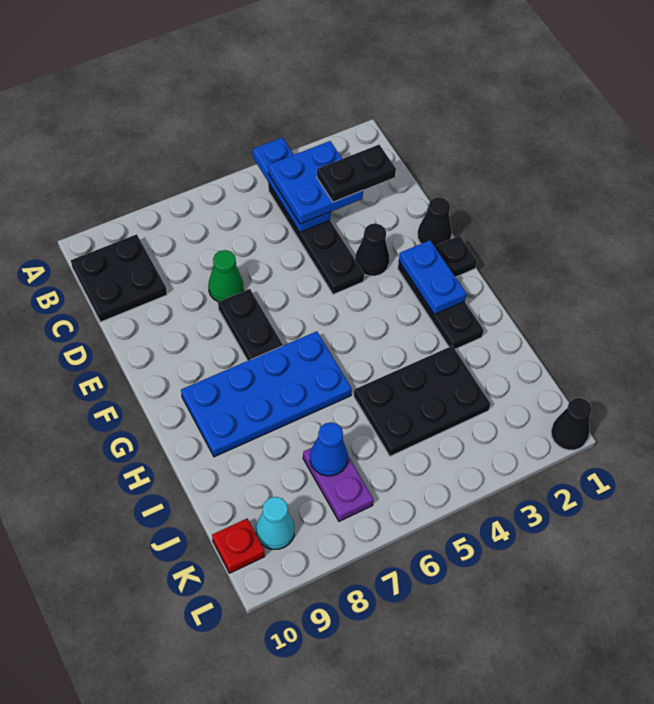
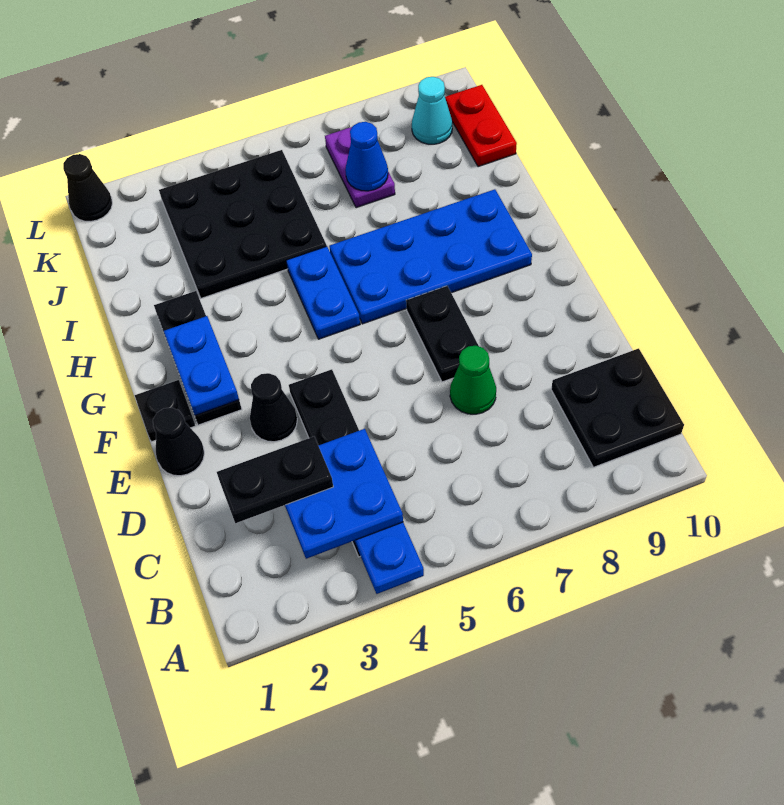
none -> blue plate G5:H5 level 1
black plate I3:J5 level 1 -> black plate I3:K5 level 1
red plate K10 level 1 -> red plate J10:K10 level 1

